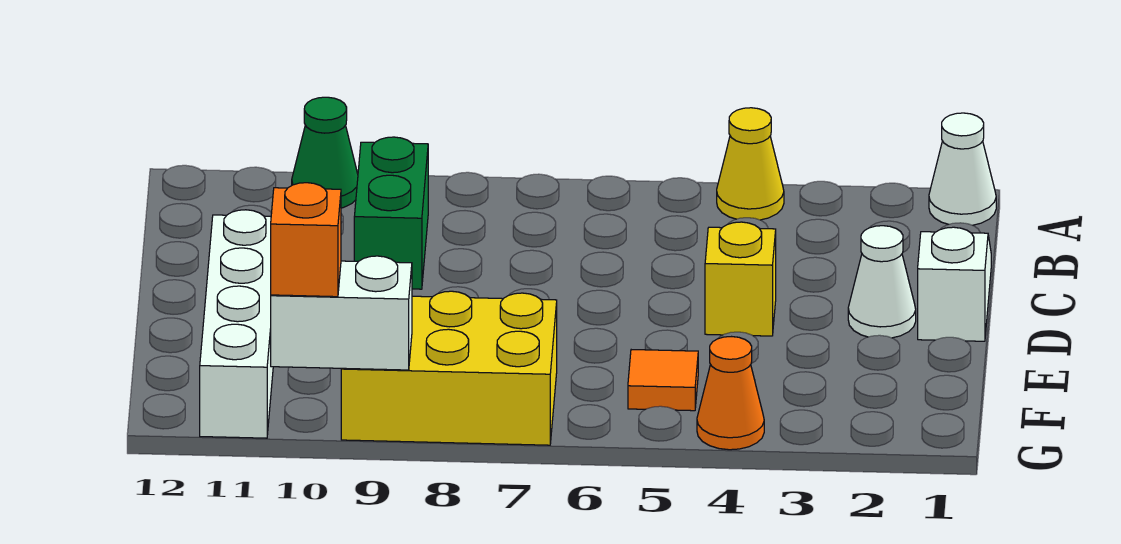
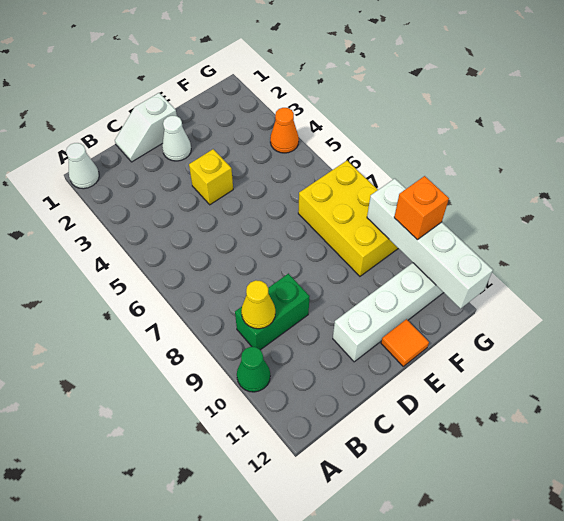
yellow cone A4 level 1 -> yellow cone B9 level 2
orange tile F5 level 1 -> orange tile E12 level 1
white brick G9:G10 level 2 -> white brick G9:G12 level 2

